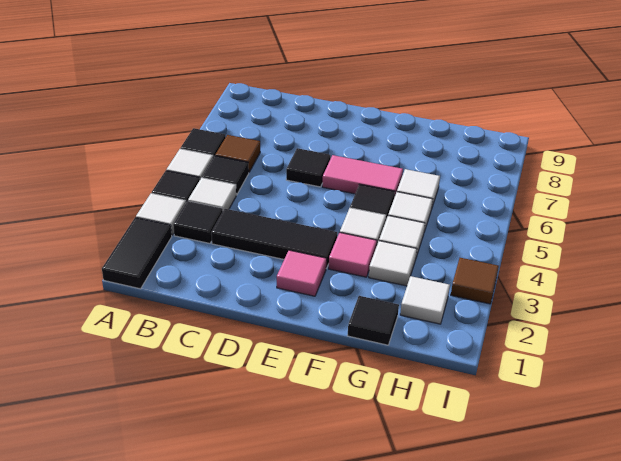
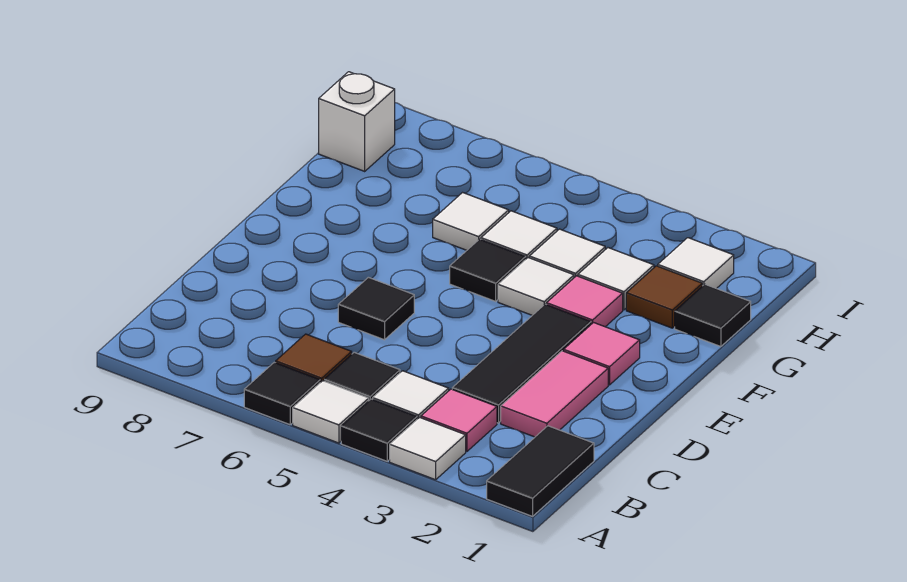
black tile A1:A2 level 1 -> black tile A1:B1 level 1
black tile B3 level 1 -> pink tile B3 level 1
pink tile E6:F6 level 1 -> pink tile C2:D2 level 1
none -> white brick H9 level 1
brown tile I3 level 1 -> brown tile G2 level 1

